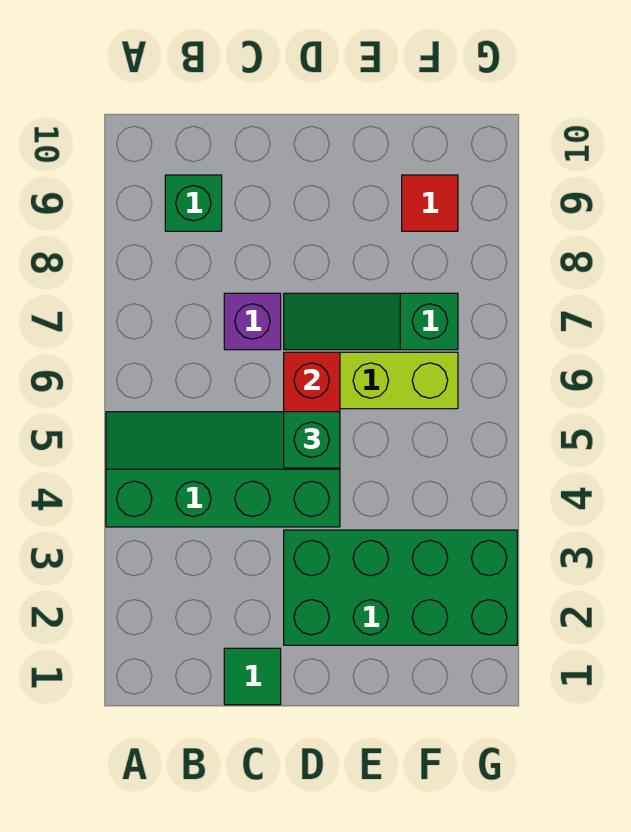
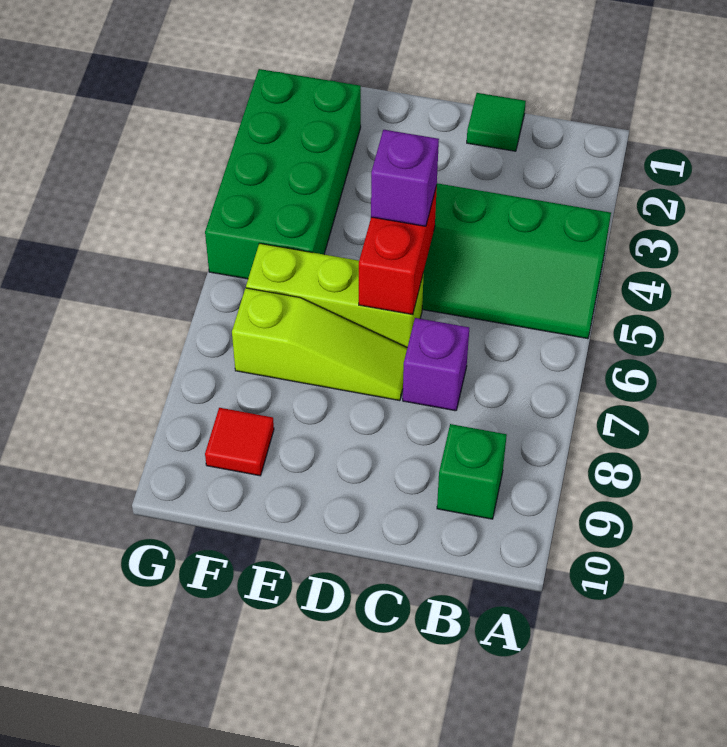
green brick D2:G3 level 1 -> green brick F2:G5 level 1
green brick D5 level 3 -> purple brick D5 level 3
green slope D7:F7 level 1 top F -> lime slope D7:F7 level 1 top F

